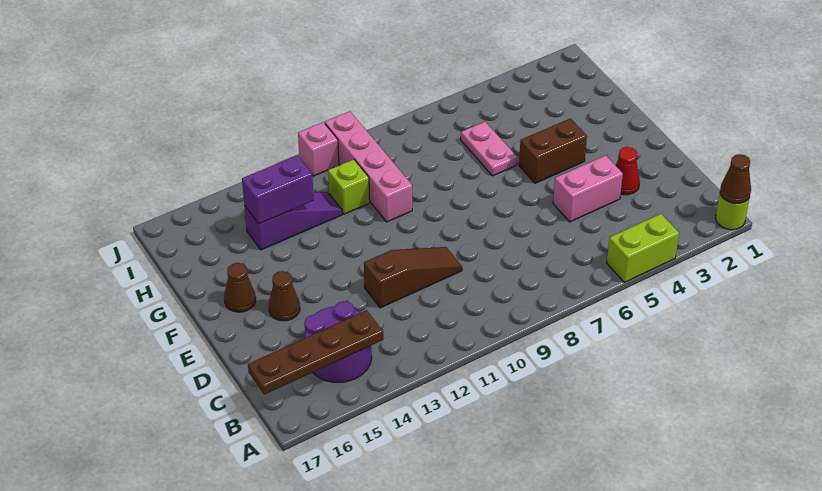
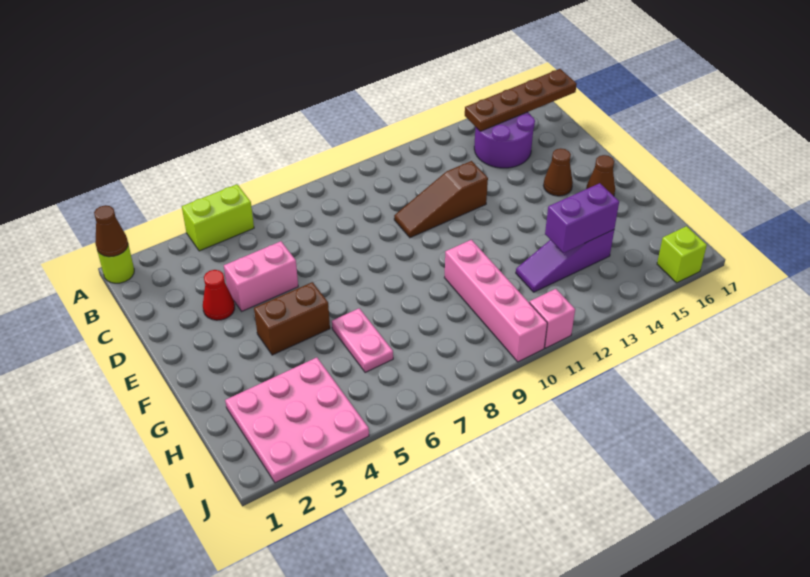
none -> pink plate H2:J4 level 1
lime brick H11 level 1 -> lime brick J16 level 1

